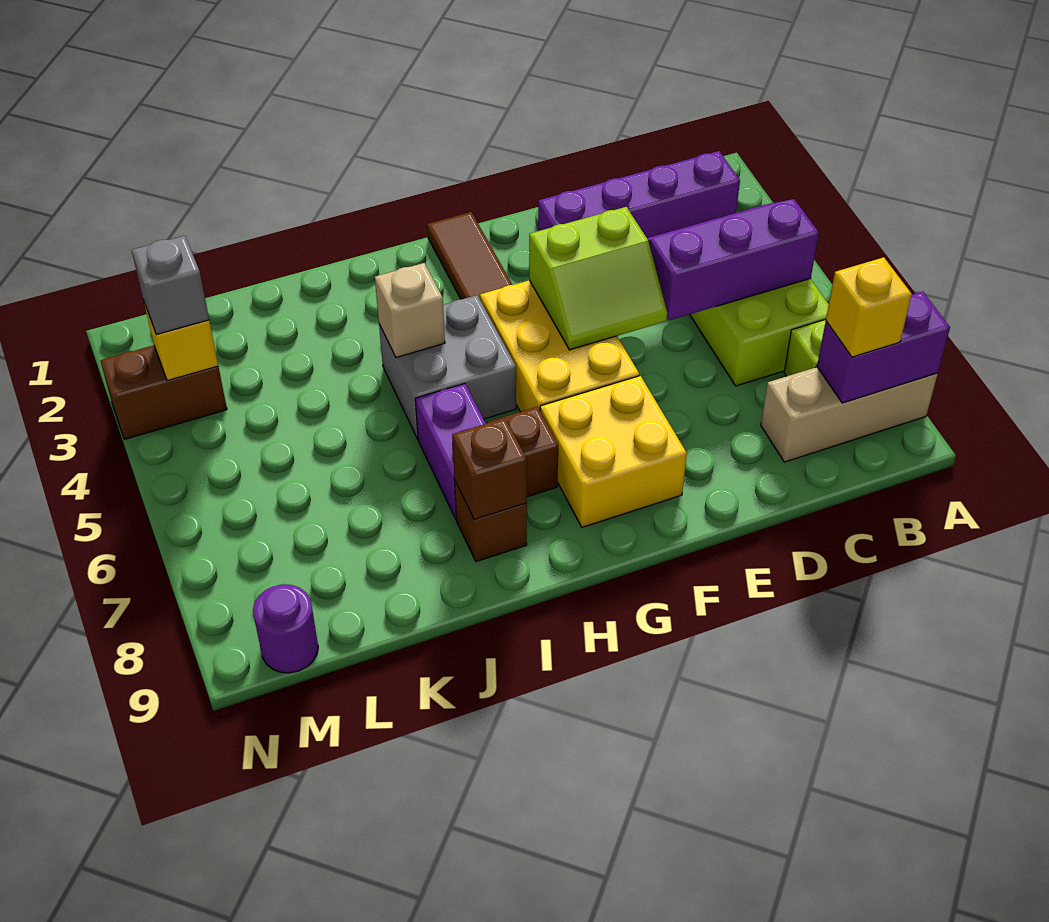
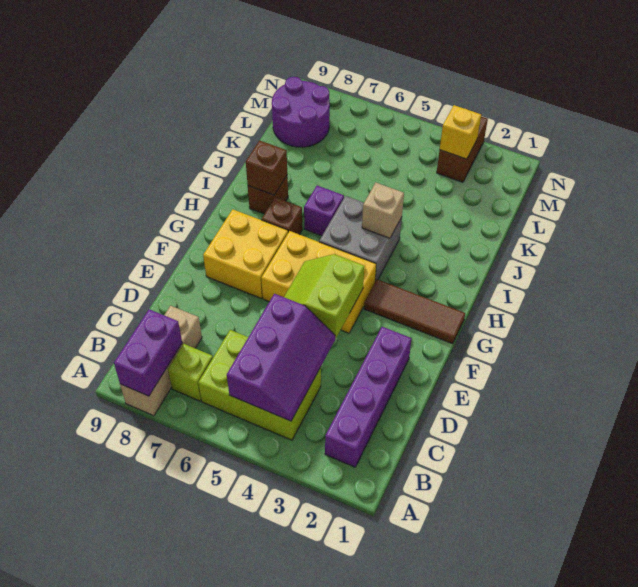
yellow brick B8 level 3 -> none
purple brick I6:I7 level 1 -> purple brick I6 level 1
grey brick M3 level 3 -> none
purple round brick M9 level 1 -> purple round brick L8:M9 level 1

